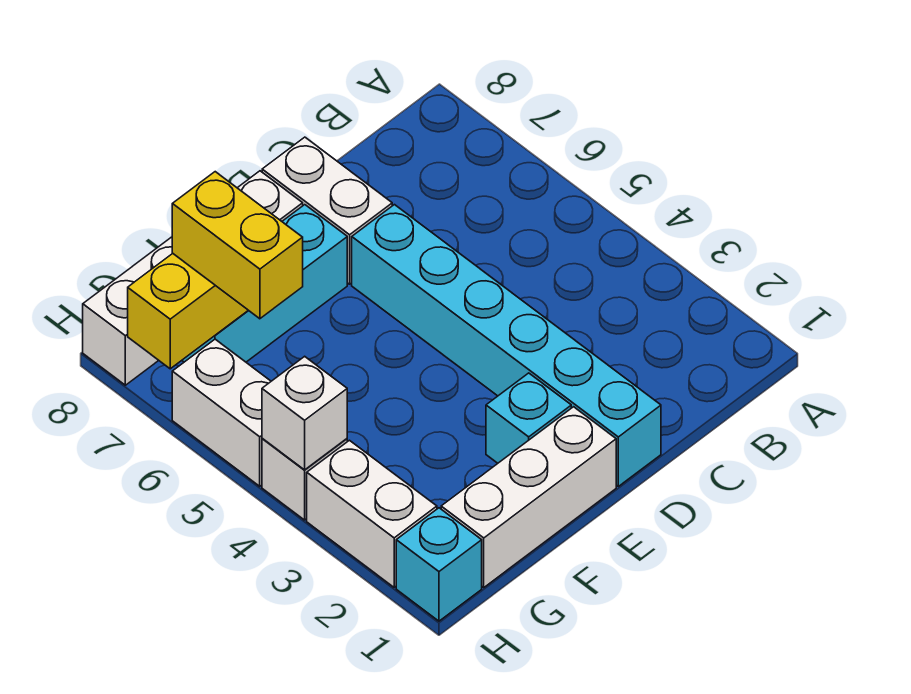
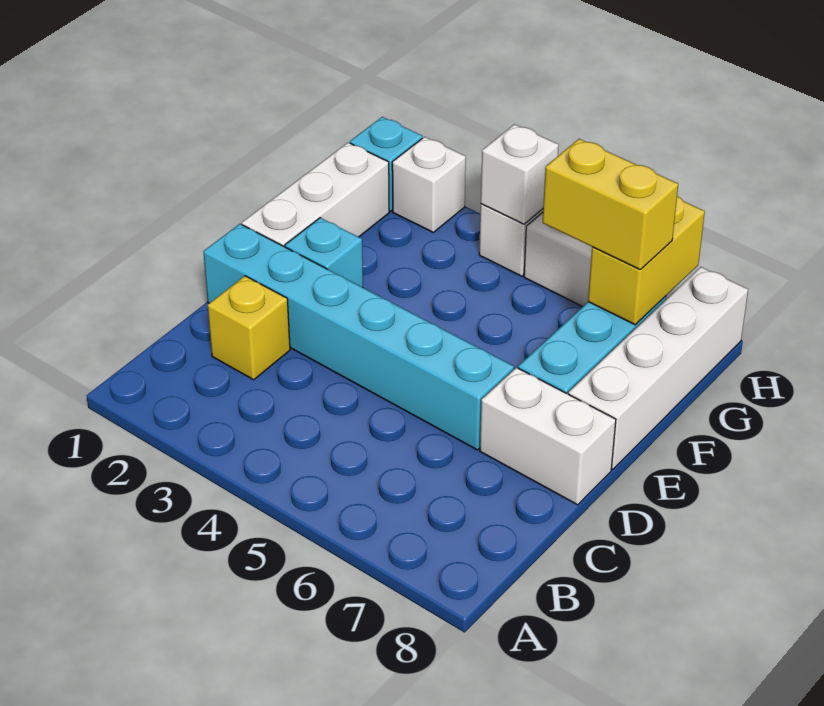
none -> yellow brick C2 level 1
white brick H2:H3 level 1 -> white brick H2 level 1

